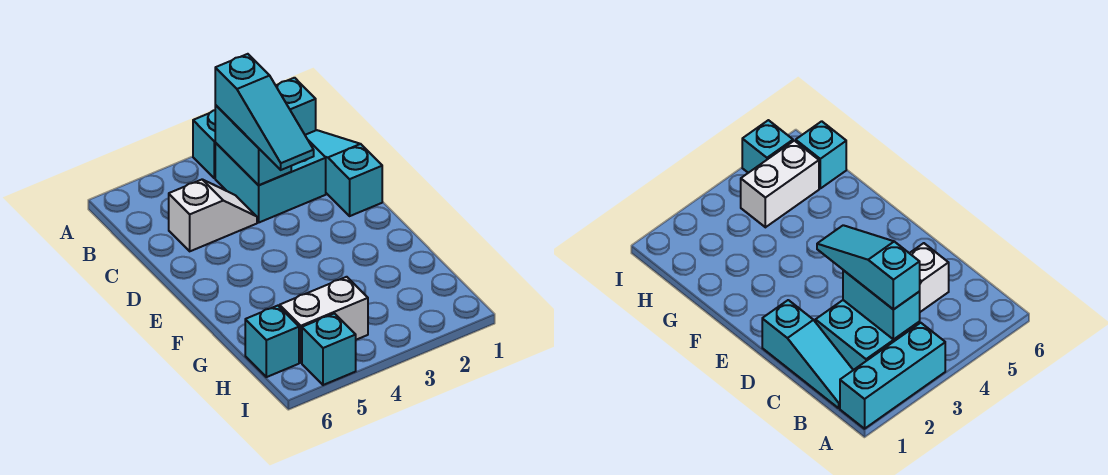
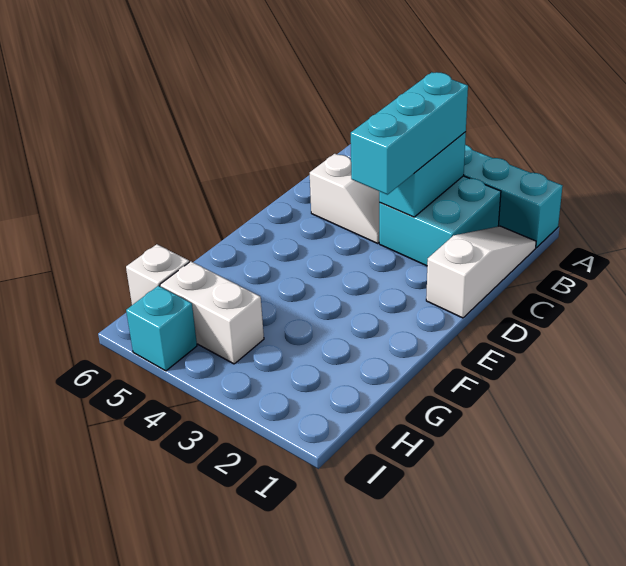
cyan slope B1:D1 level 1 top D -> white slope B1:D1 level 1 top D
cyan slope B3:D3 level 3 top B -> cyan brick B3:D3 level 3
cyan brick H6 level 1 -> white brick H6 level 1

